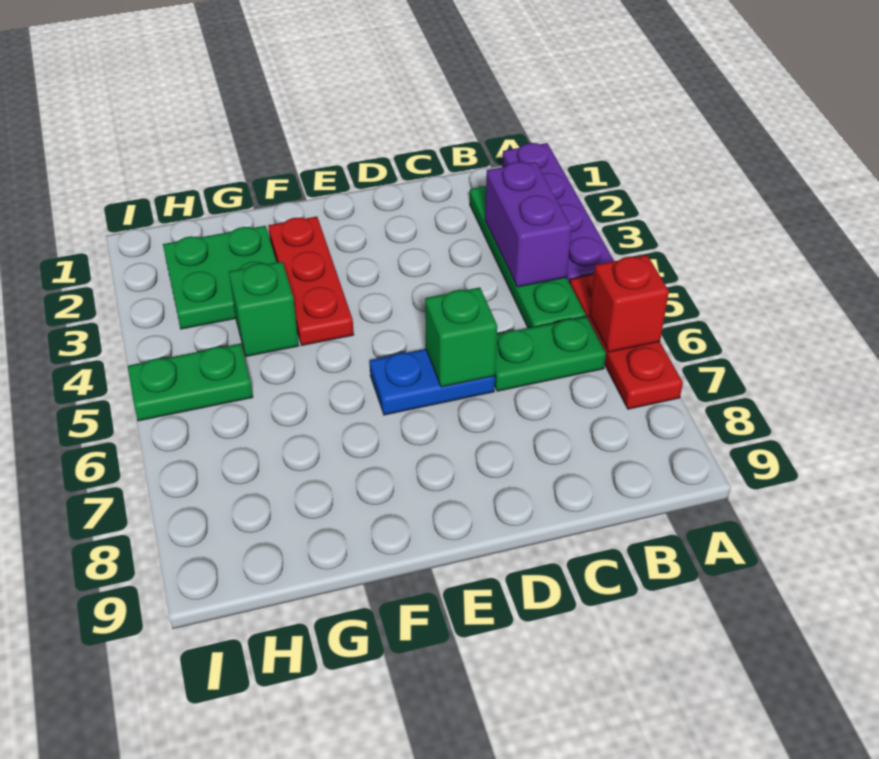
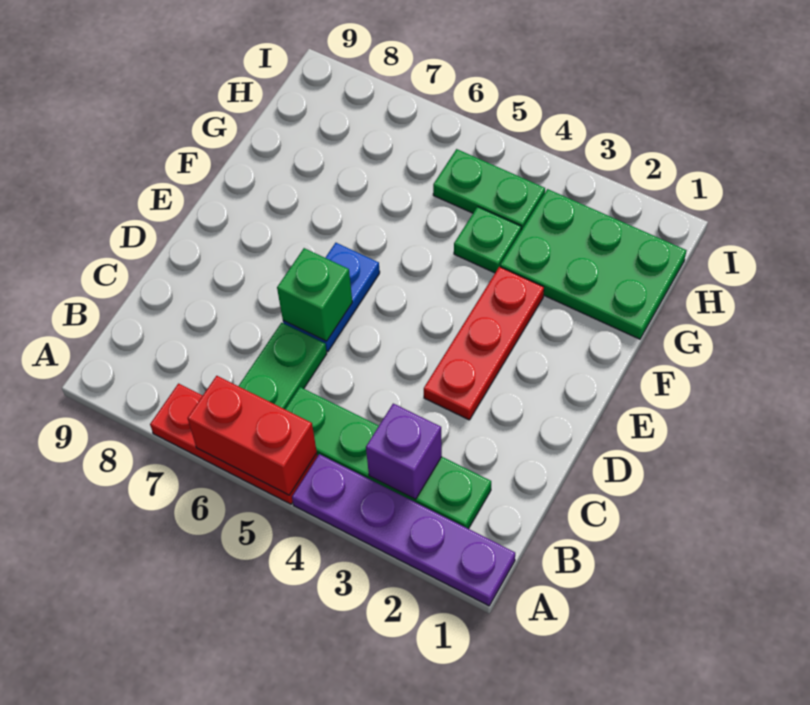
red brick A6 level 2 -> red brick A5:A6 level 2
purple brick B3:B4 level 2 -> purple brick B3 level 2
red plate F2:F4 level 1 -> red plate D3:F3 level 1
green plate G2:H3 level 1 -> green plate G1:H3 level 1
green brick G4 level 1 -> green plate G4 level 1
green plate H5:I5 level 1 -> green plate H4:H5 level 1

